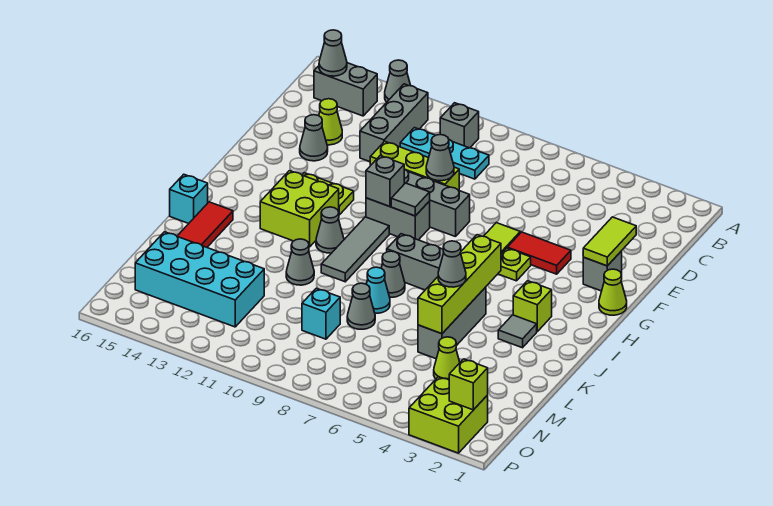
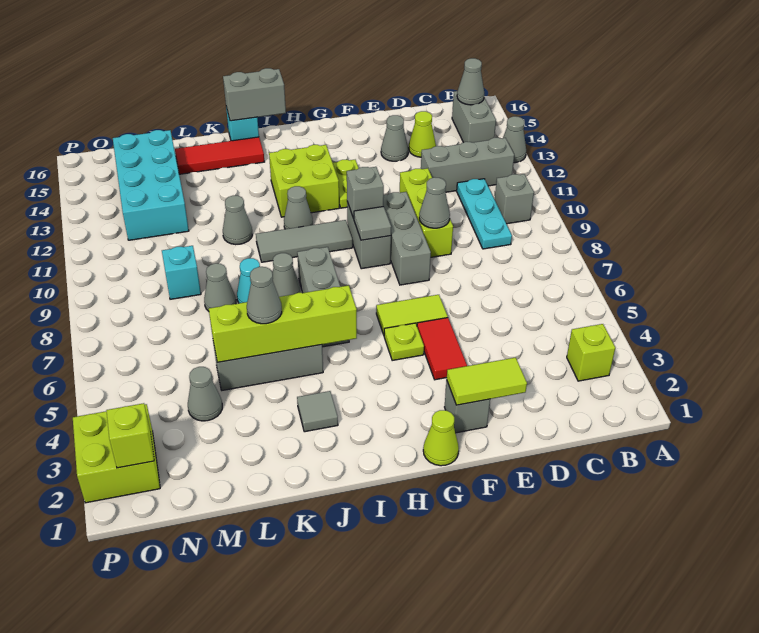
lime brick I3 level 1 -> lime brick B3 level 1
none -> grey brick I16:J16 level 2
lime cone M4 level 1 -> grey cone M4 level 1

